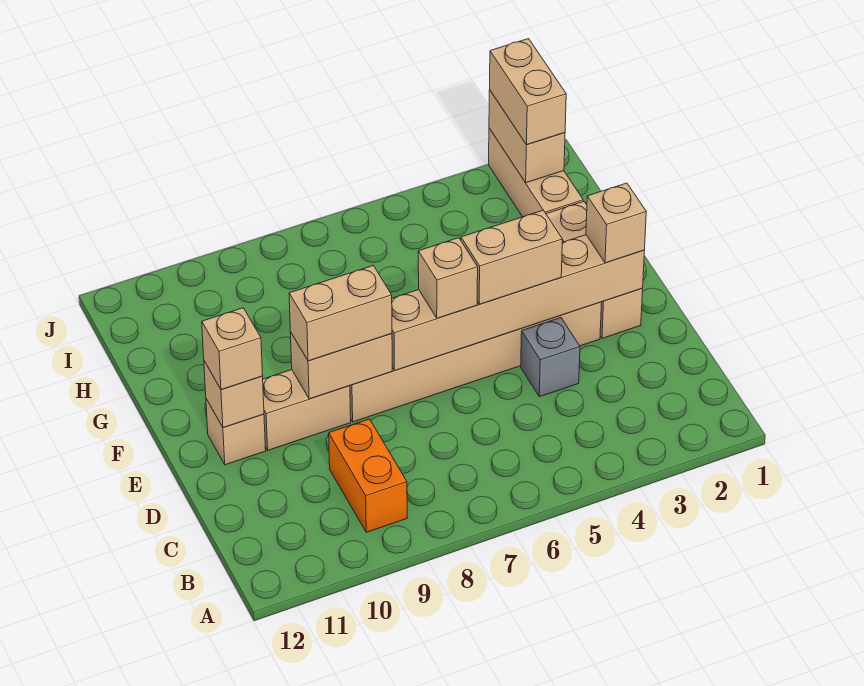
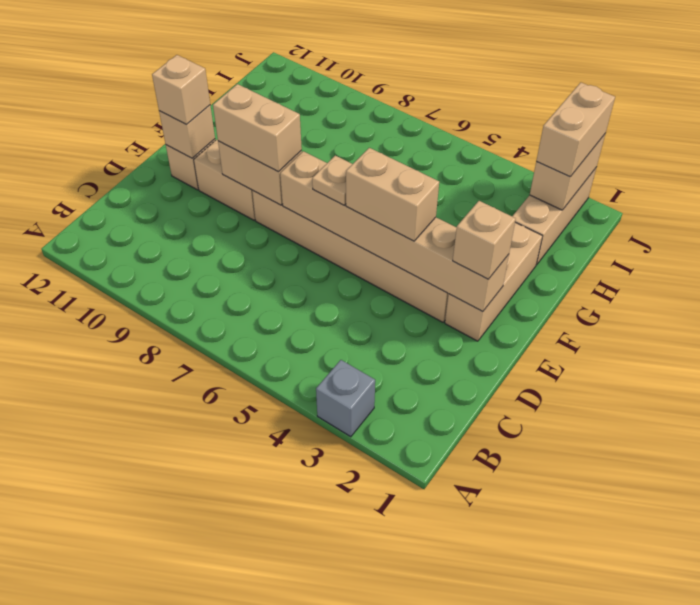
orange brick B9:C9 level 1 -> none
grey brick D4 level 1 -> grey brick A3 level 1
tan brick E6 level 3 -> tan plate E6 level 3

